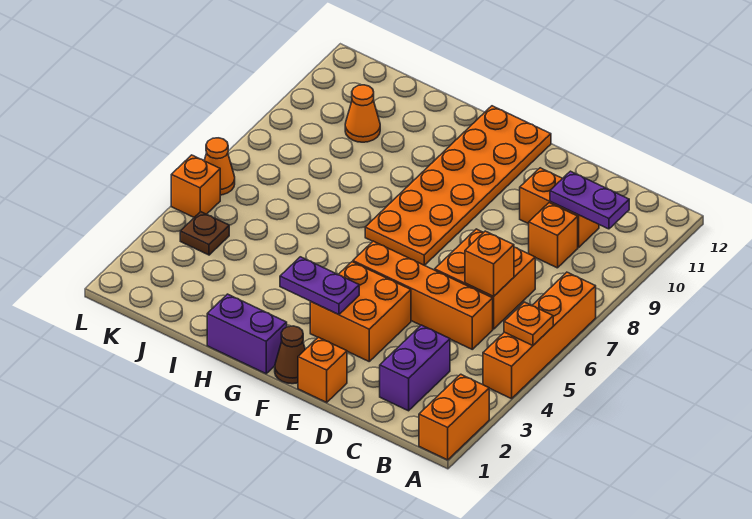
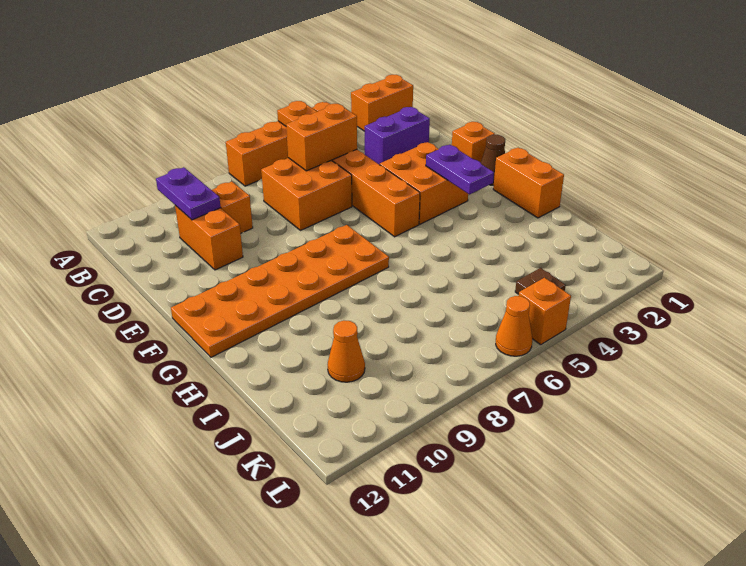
orange brick C6 level 2 -> orange brick C5:C6 level 2
purple brick G1:H1 level 1 -> orange brick G1:H1 level 1

